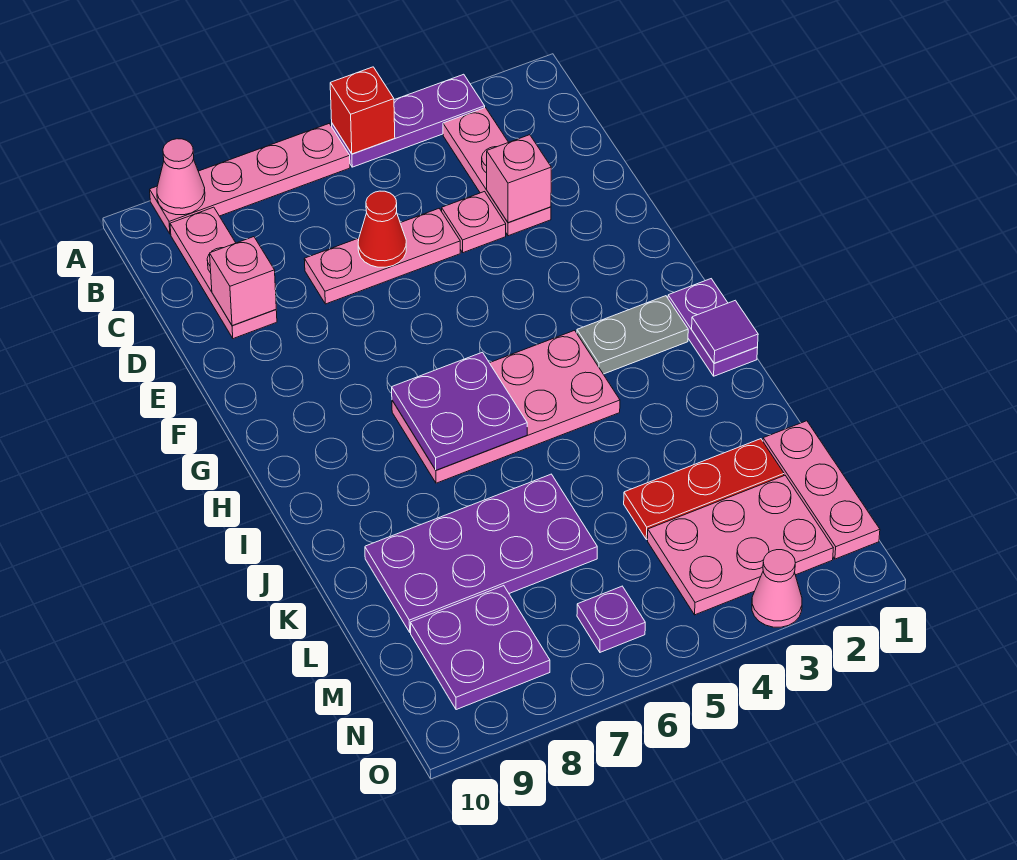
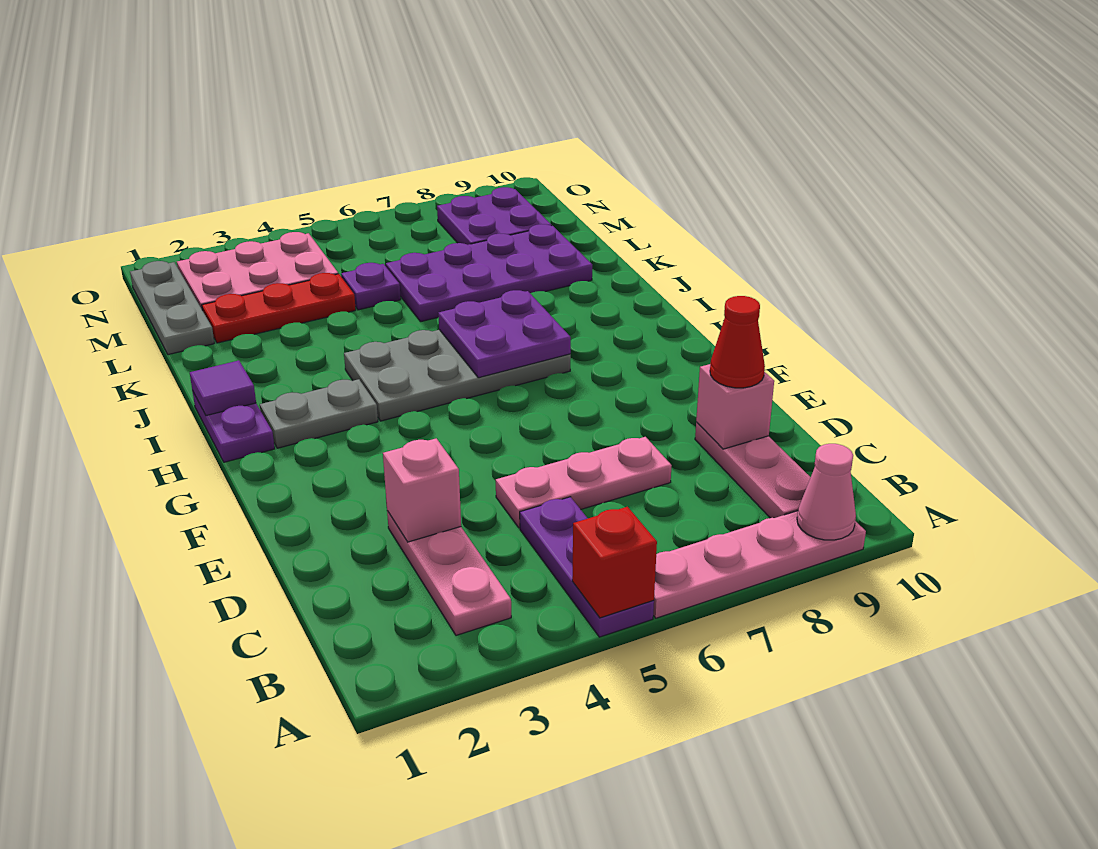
purple plate A3:A5 level 1 -> purple plate A5:C5 level 1
pink plate D4 level 1 -> none
red cone D6 level 2 -> red cone D9 level 3
pink plate H4:I7 level 1 -> grey plate H4:I7 level 1
pink plate L1:N1 level 1 -> grey plate L1:N1 level 1
purple plate N6 level 1 -> purple plate L5 level 1
pink cone O3 level 1 -> none

